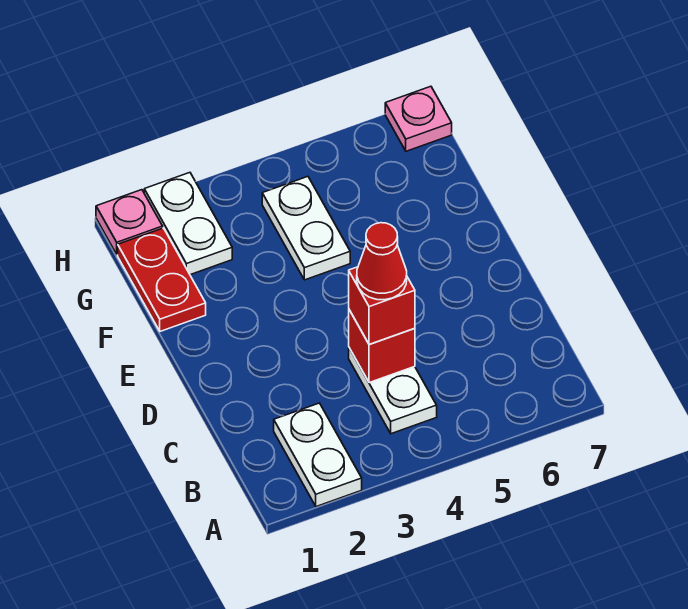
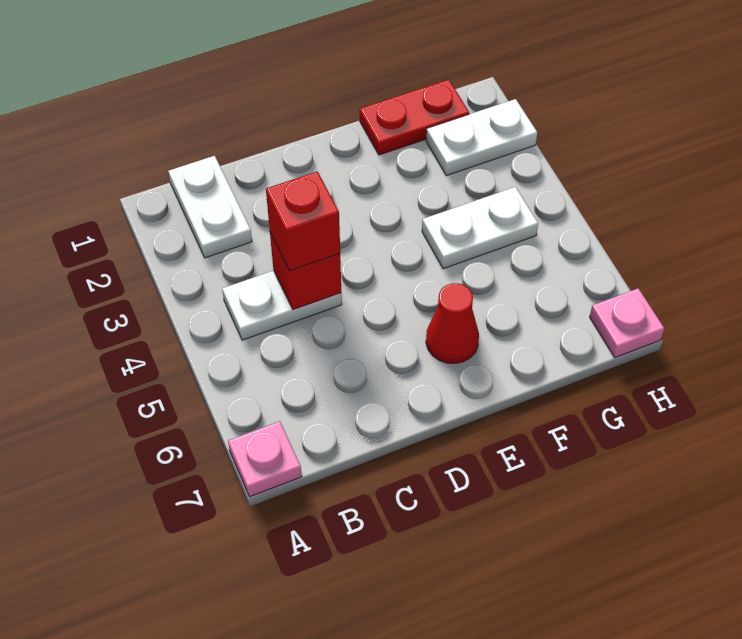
white plate A2:B2 level 1 -> white plate B1:B2 level 1
red cone C4 level 4 -> red cone E6 level 1
pink plate H1 level 1 -> pink plate A7 level 1

